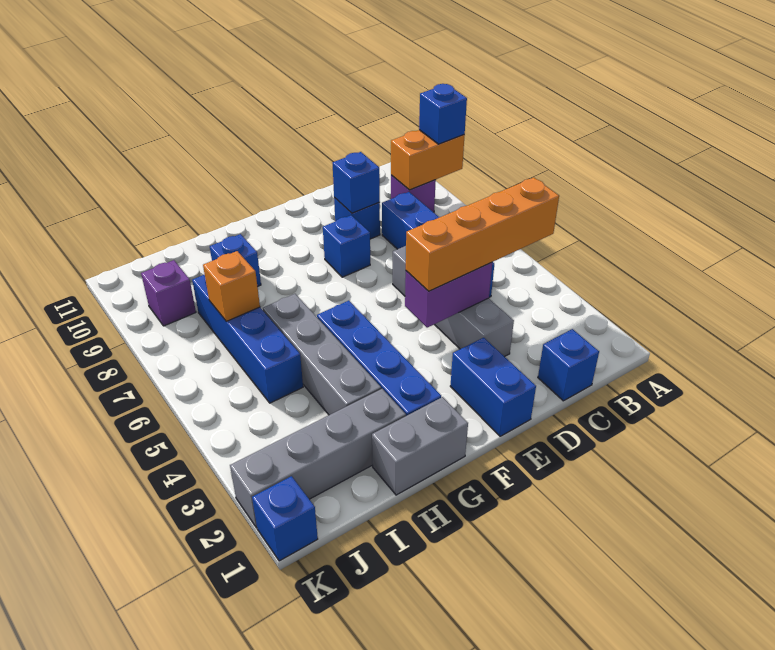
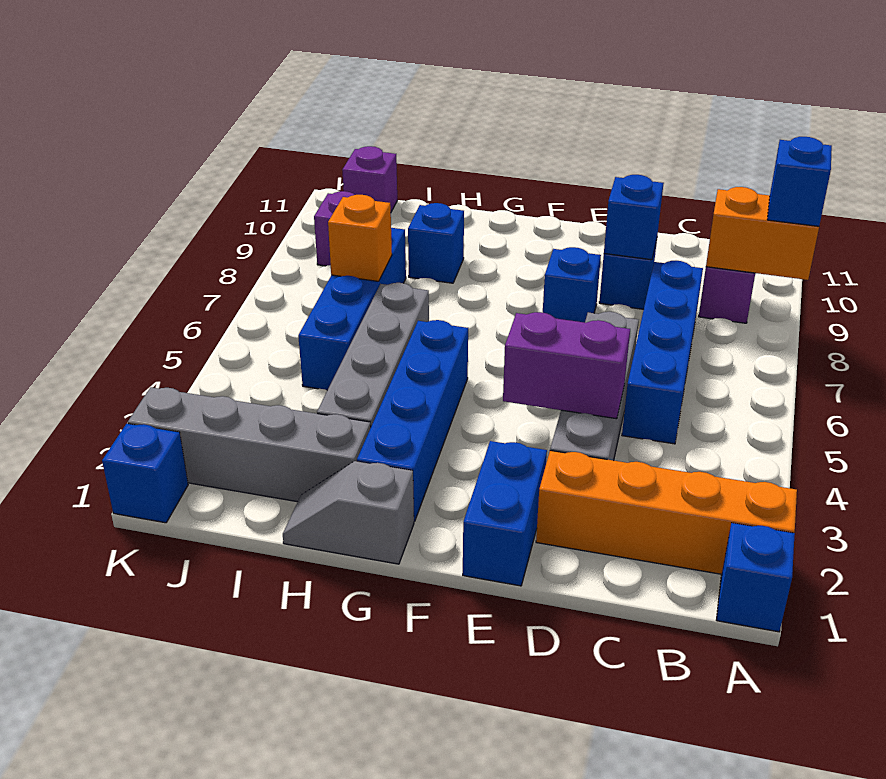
orange brick B4:E4 level 3 -> orange brick A2:D2 level 1
blue brick C1 level 1 -> blue brick A1 level 1
grey brick G1:H1 level 1 -> grey slope G1:H1 level 1 top G
none -> purple brick J11 level 1

